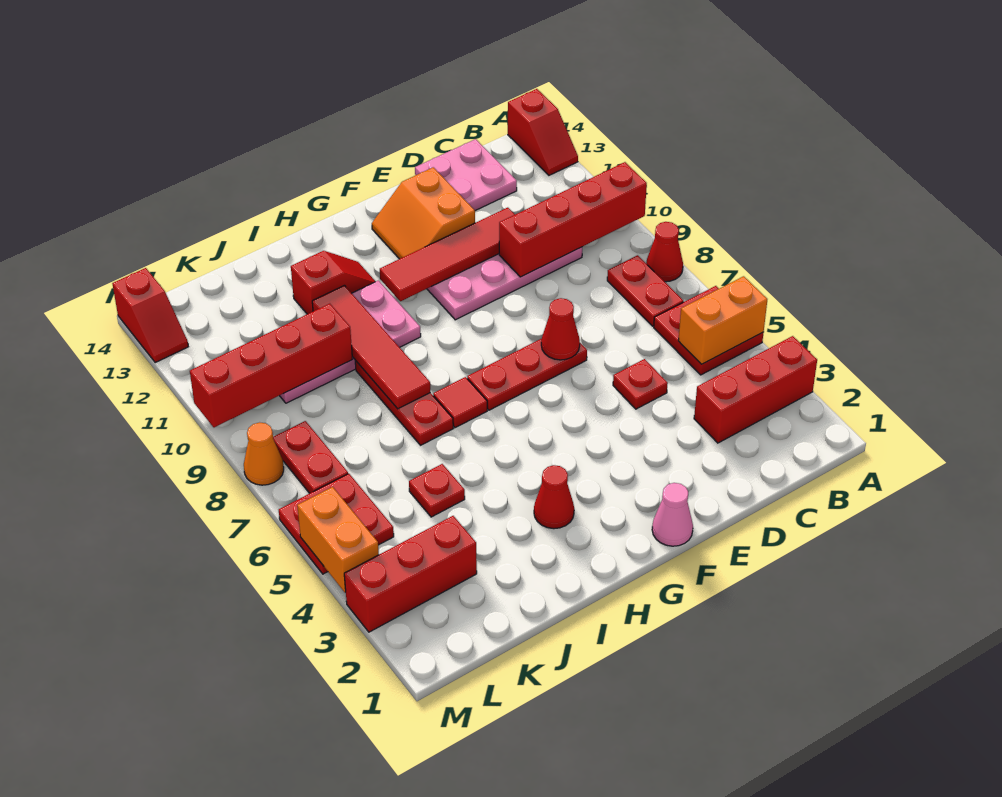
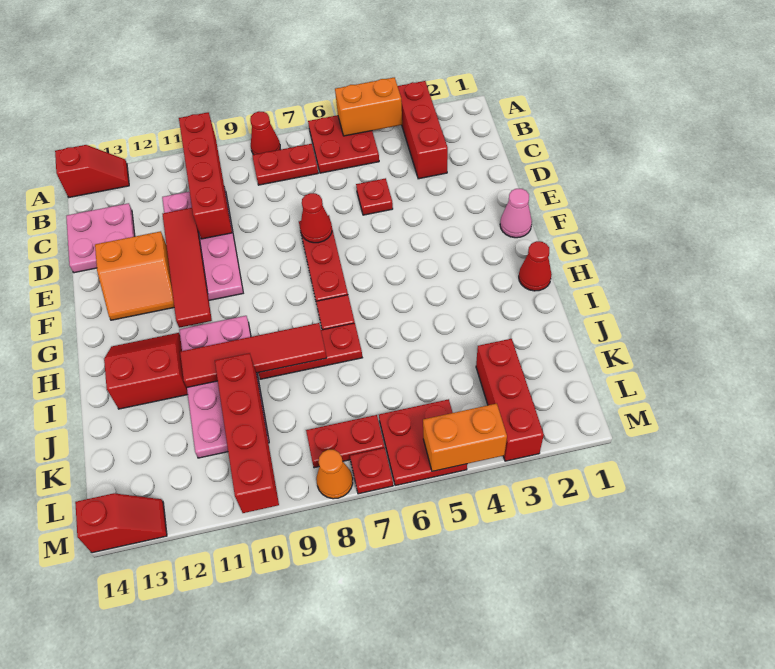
orange brick A5:B5 level 2 -> orange brick A4:A5 level 2
red cone H3 level 1 -> red cone H1 level 1
red slope H12:I12 level 1 top I -> red slope H12:I13 level 1 top I
red plate J5 level 1 -> red plate M7 level 1

